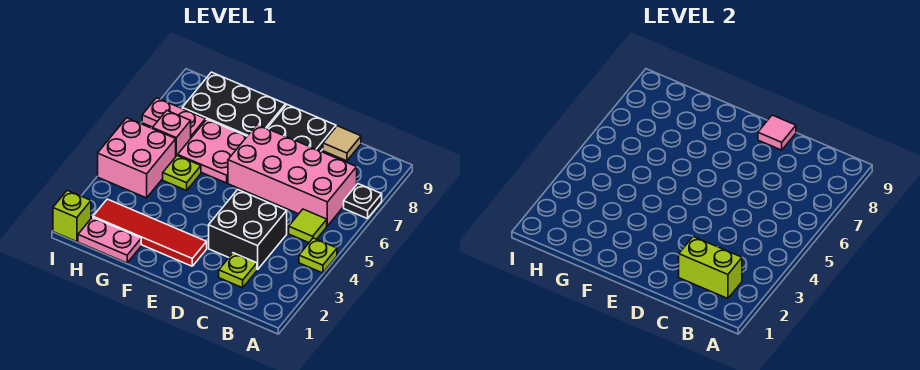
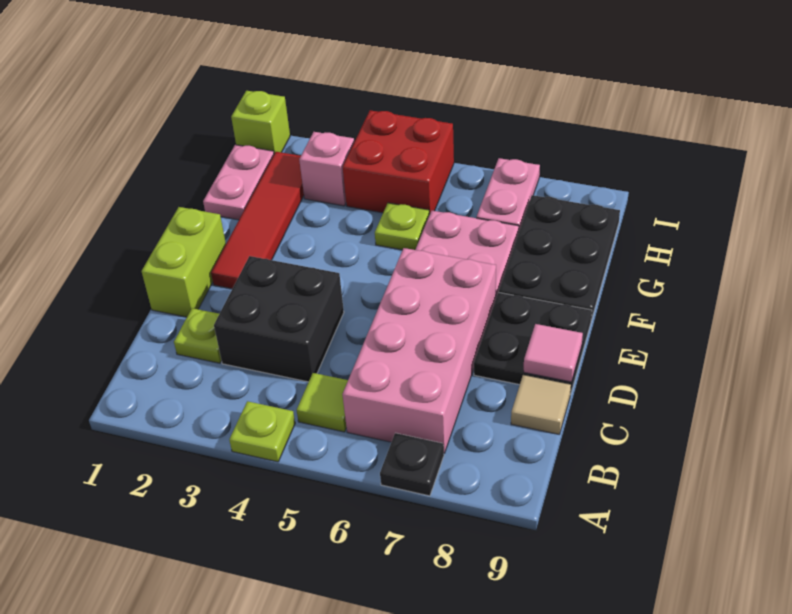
lime brick B2:C2 level 2 -> lime brick D1:E1 level 1
pink brick H4:I5 level 1 -> red brick H4:I5 level 1
pink brick H6 level 1 -> pink brick H3 level 1

